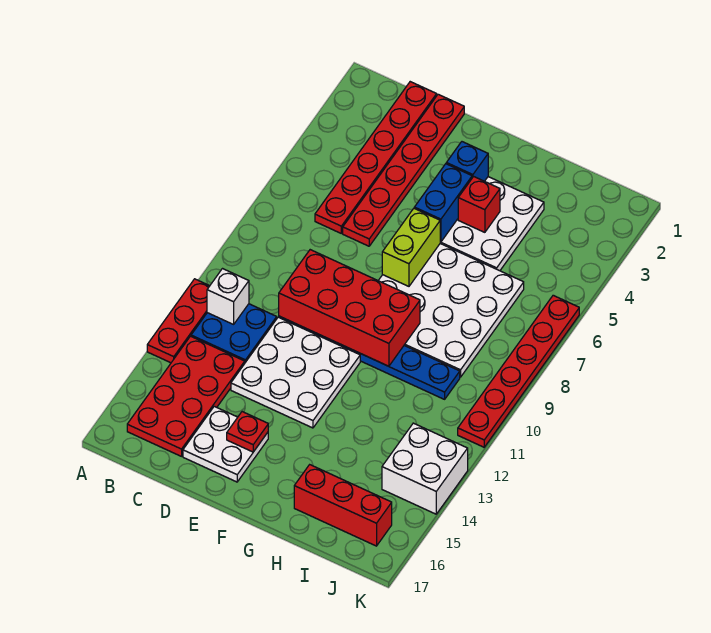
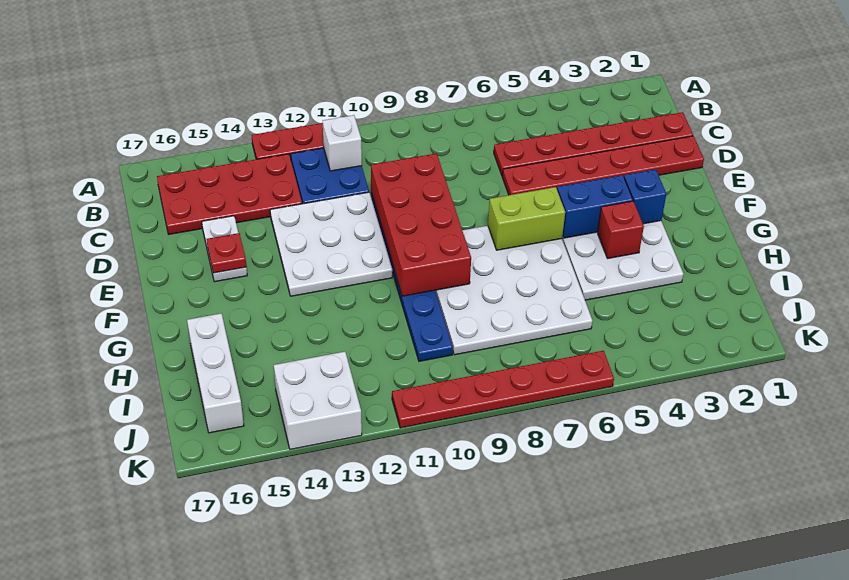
white plate D15:E16 level 1 -> white plate D15:E15 level 1
red brick H16:J16 level 1 -> white brick H16:J16 level 1

